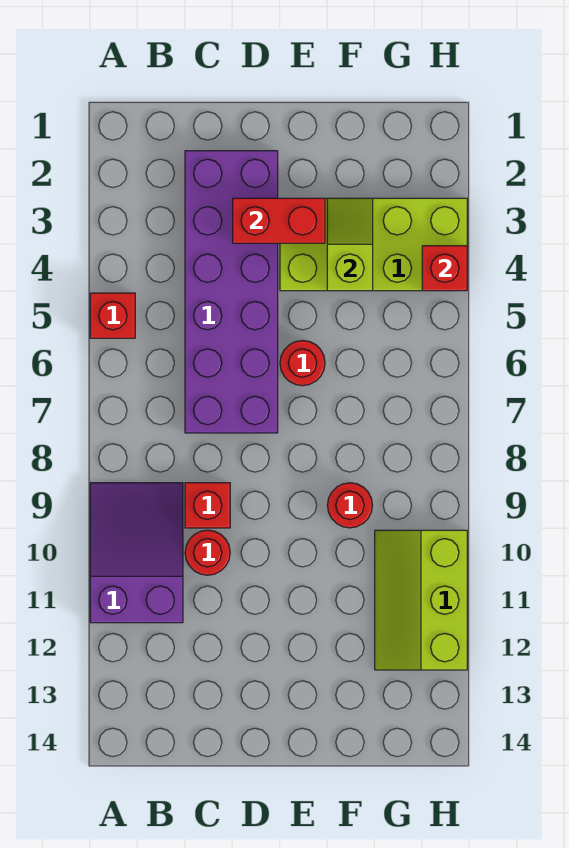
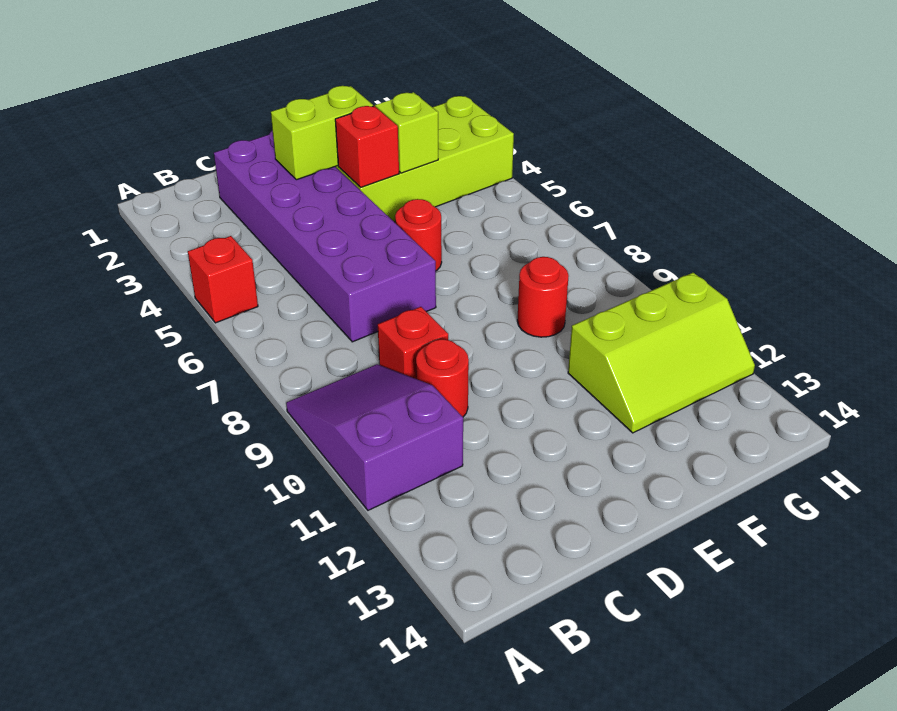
red brick D3:E3 level 2 -> lime brick D3:E3 level 2
lime slope G10:H12 level 1 top H -> lime slope F11:H12 level 1 top 11
red brick H4 level 2 -> red brick E4 level 2

